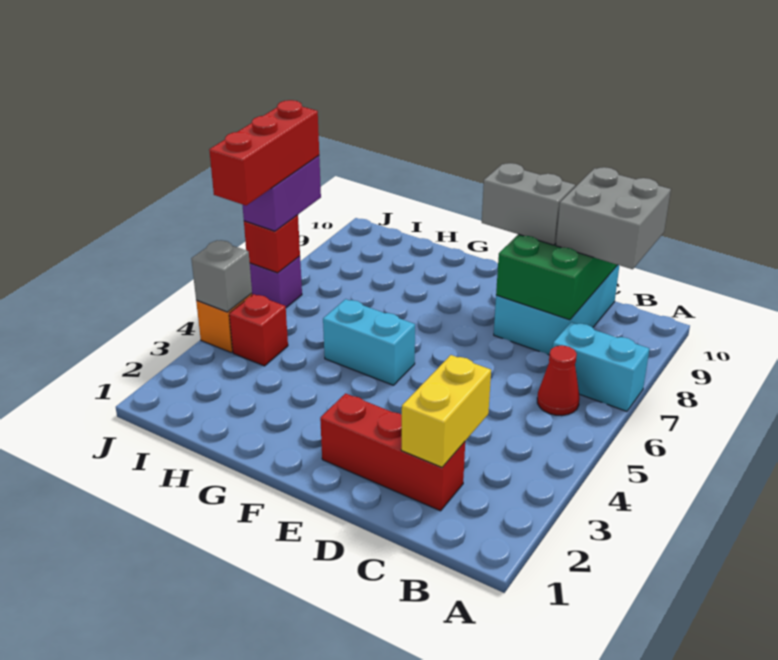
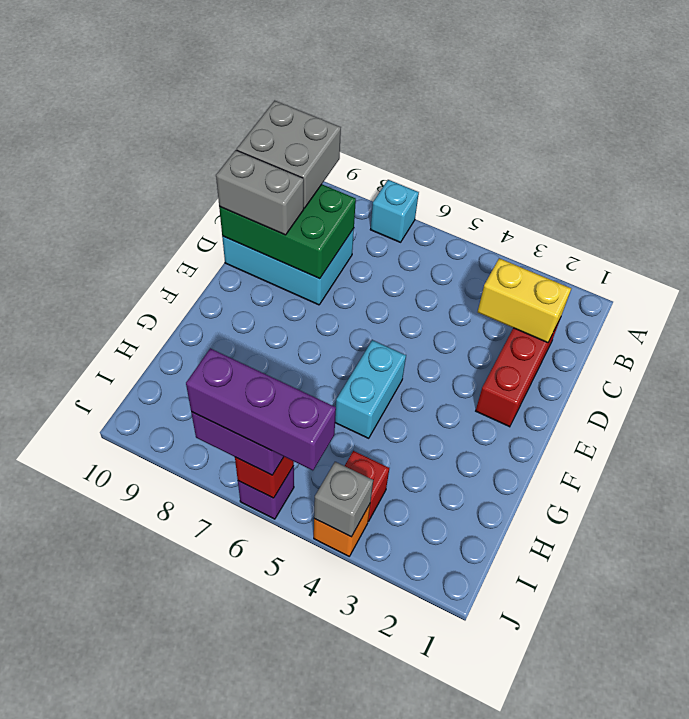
cyan brick A7:B7 level 1 -> cyan brick A7 level 1
red cone B6 level 1 -> none
grey brick D9:E9 level 3 -> grey brick D9:D10 level 3
red brick J5:J7 level 4 -> purple brick J5:J7 level 4

